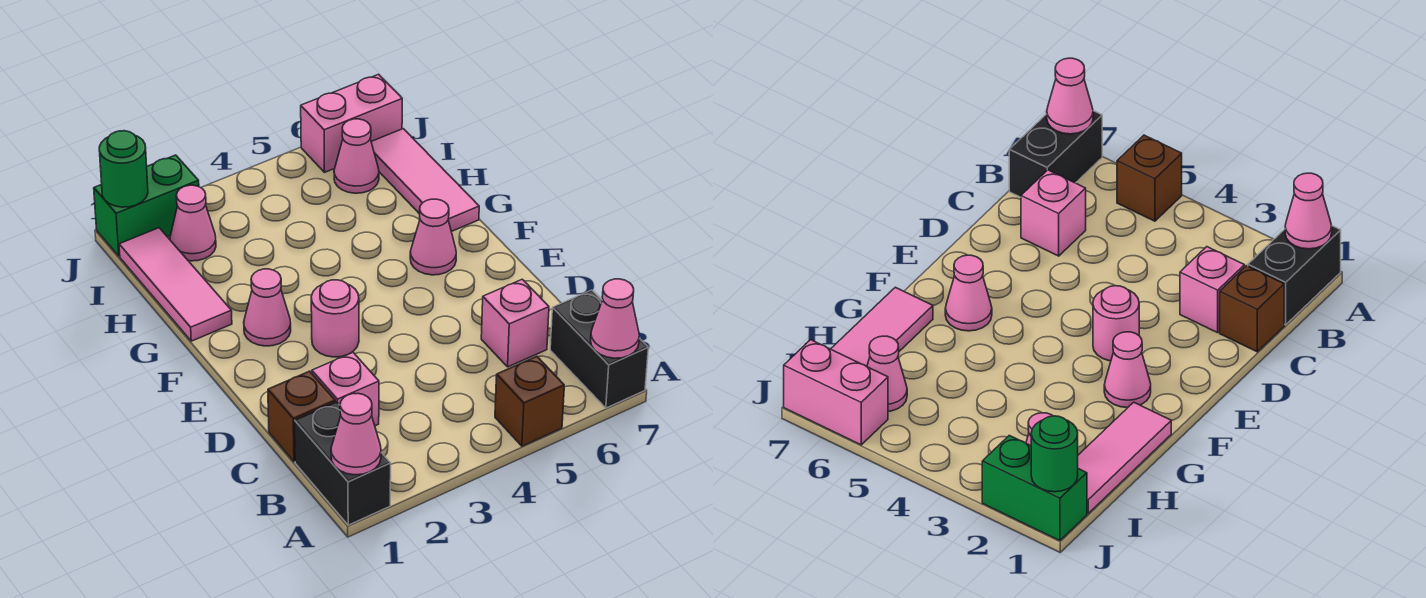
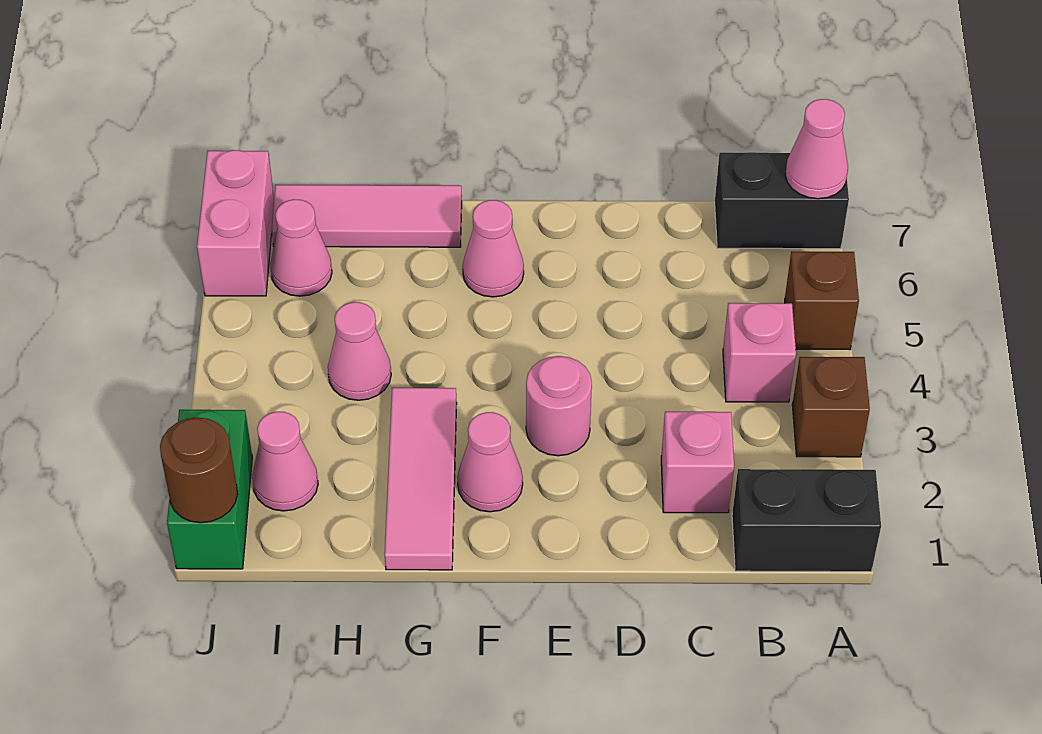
pink cone A1 level 2 -> pink cone H4 level 1
brown brick C1 level 1 -> brown brick A3 level 1
pink brick C6 level 1 -> pink brick B4 level 1
pink tile G1:I1 level 1 -> pink tile G1:G3 level 1
green round brick J1 level 2 -> brown round brick J1 level 2

